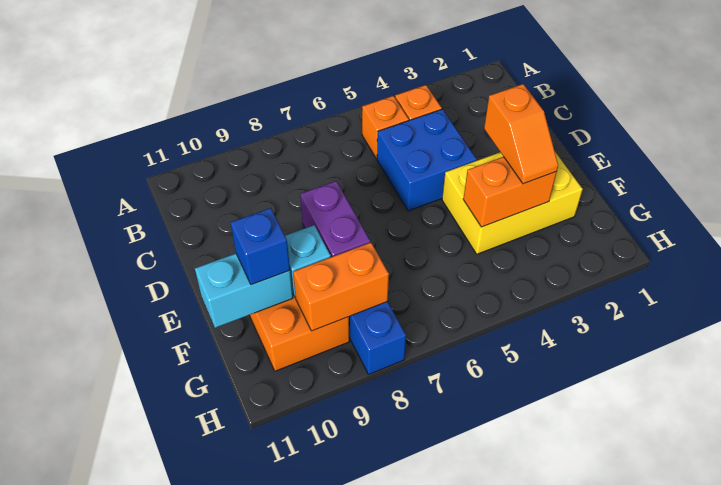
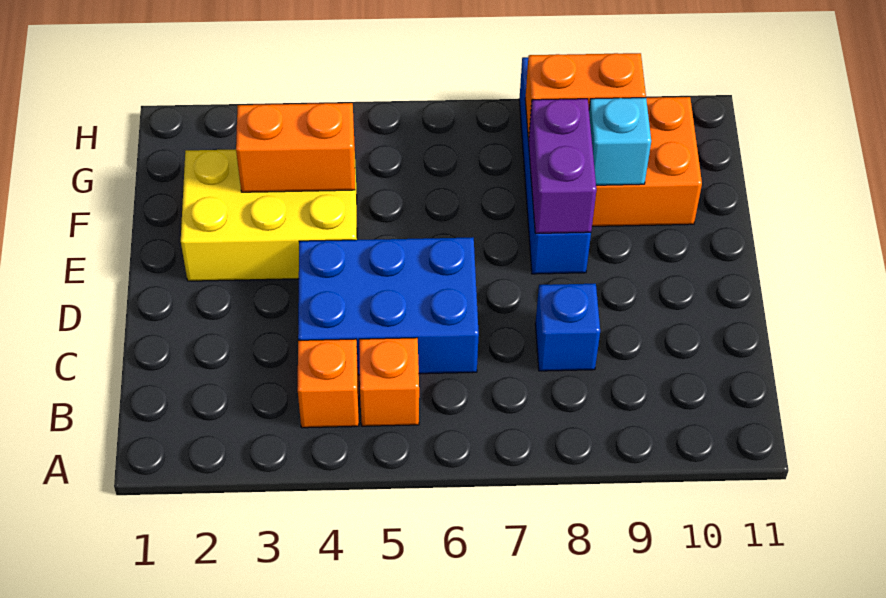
blue brick C4:D5 level 1 -> blue brick C4:D6 level 1
orange slope E3:F3 level 3 top E -> none
cyan brick F10:F11 level 2 -> none
blue brick F10 level 3 -> blue brick C8 level 1

